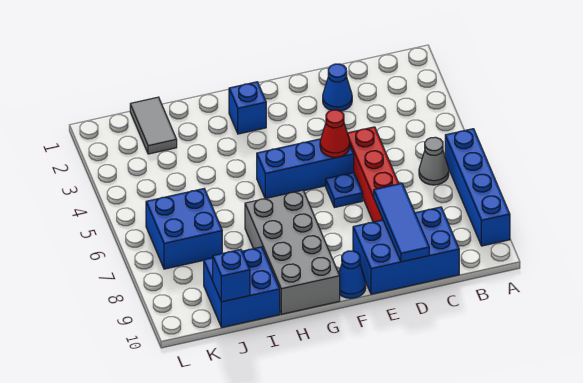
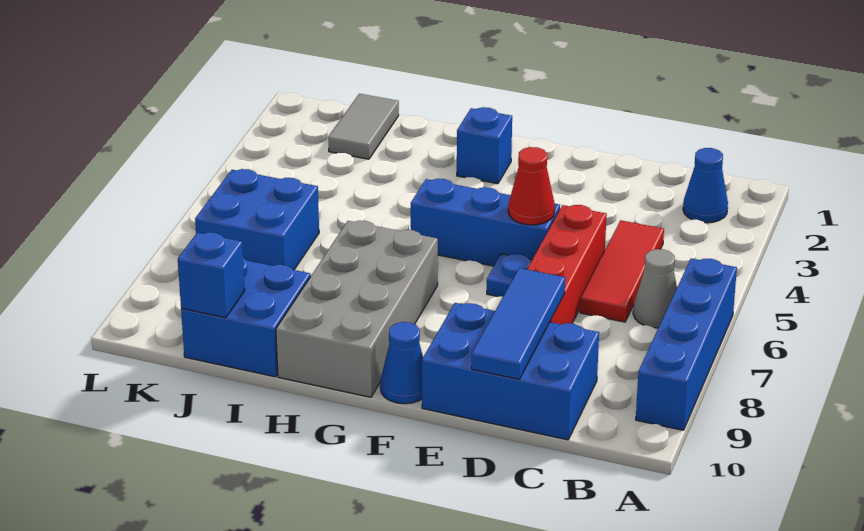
none -> red tile C4:C6 level 1
blue cone D2 level 1 -> blue cone B2 level 1

